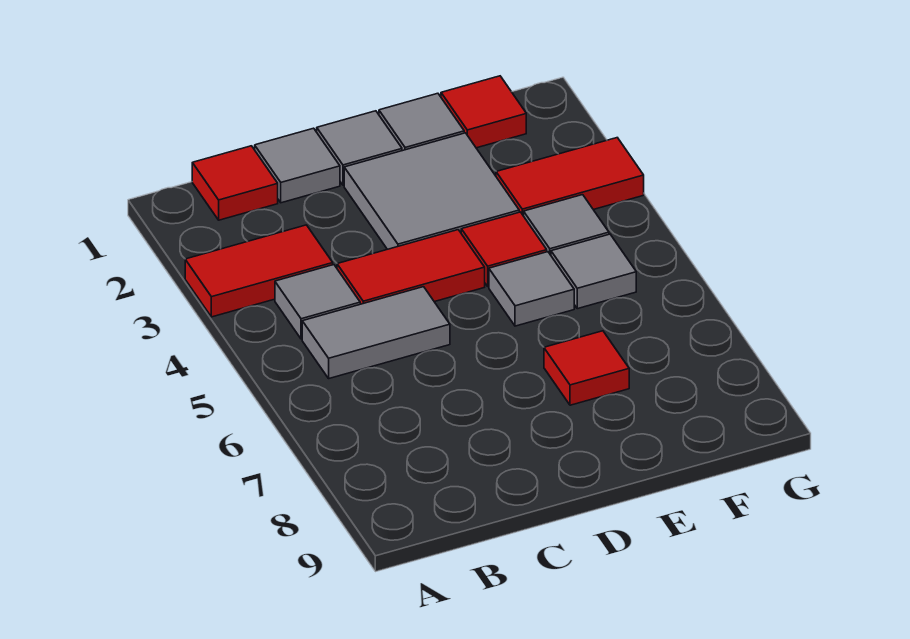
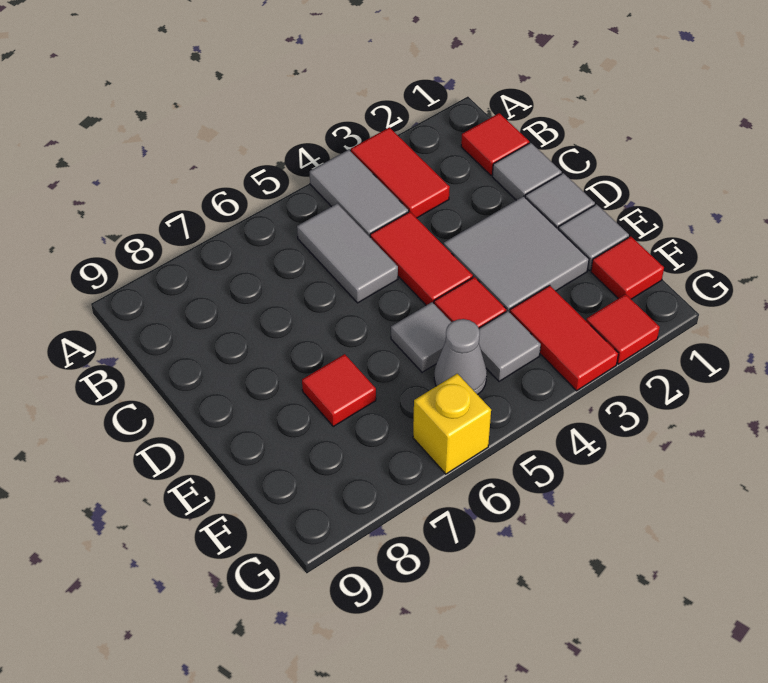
grey tile B4 level 1 -> grey tile A4:B4 level 1
grey tile F5 level 1 -> grey cone F5 level 1
none -> red tile G2 level 1
none -> yellow brick G6 level 1

